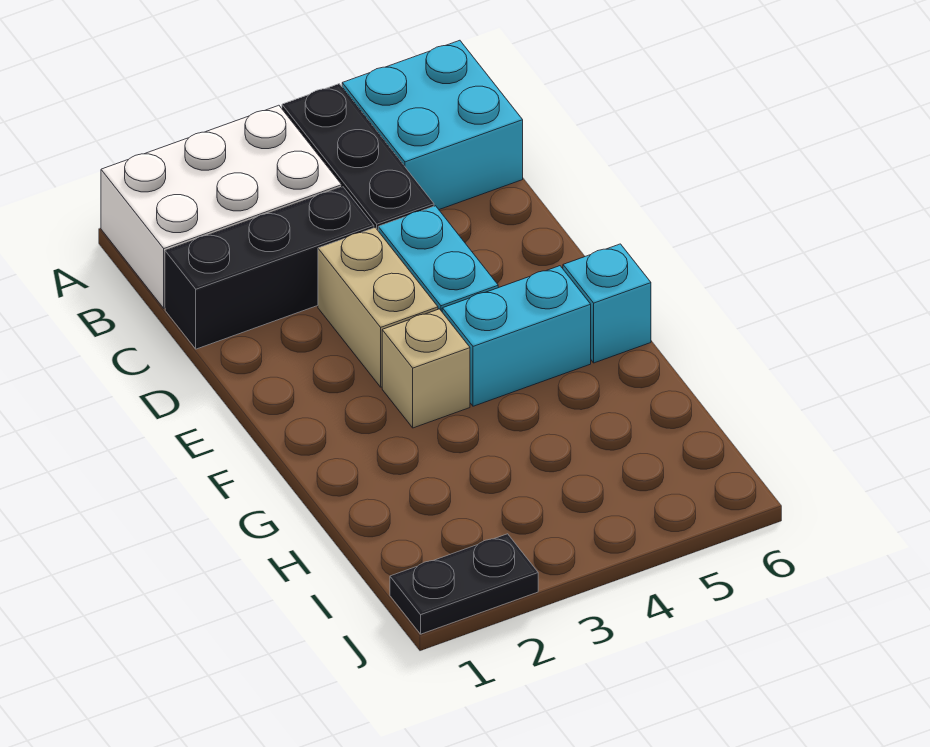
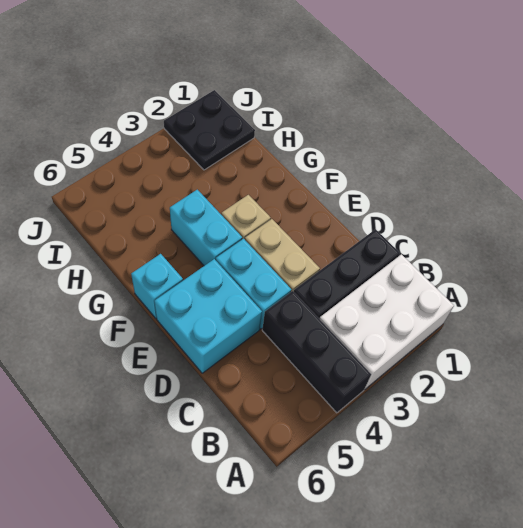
cyan brick A5:B6 level 1 -> cyan brick D5:E6 level 1
cyan brick F4:F5 level 1 -> cyan brick F4:G4 level 1
black plate J1:J2 level 1 -> black plate I1:J2 level 1

